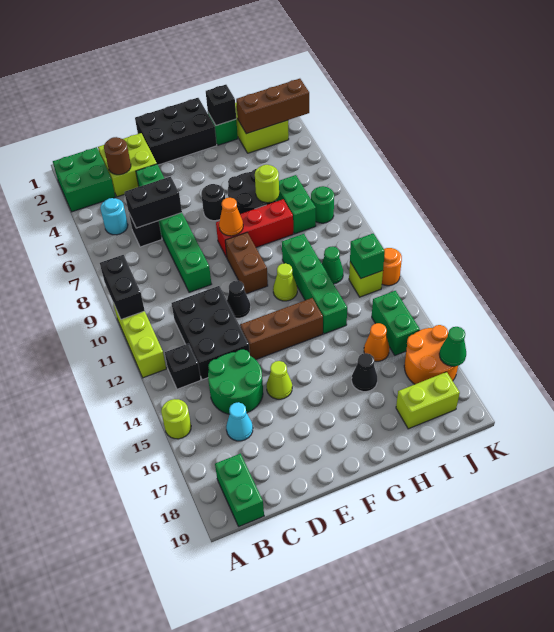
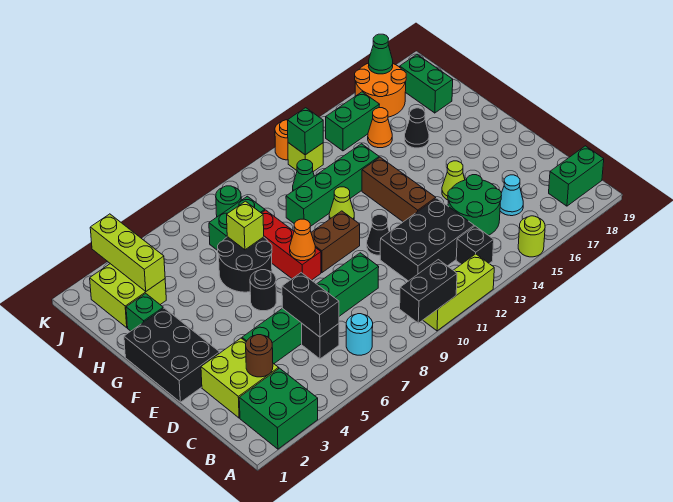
cyan round brick B5 level 1 -> cyan round brick B7 level 1
black brick H2 level 2 -> none
lime round brick H7 level 2 -> lime brick H7 level 2
brown brick I3:K3 level 2 -> lime brick I3:K3 level 2
lime brick I18:J18 level 1 -> green brick I18:J18 level 1

